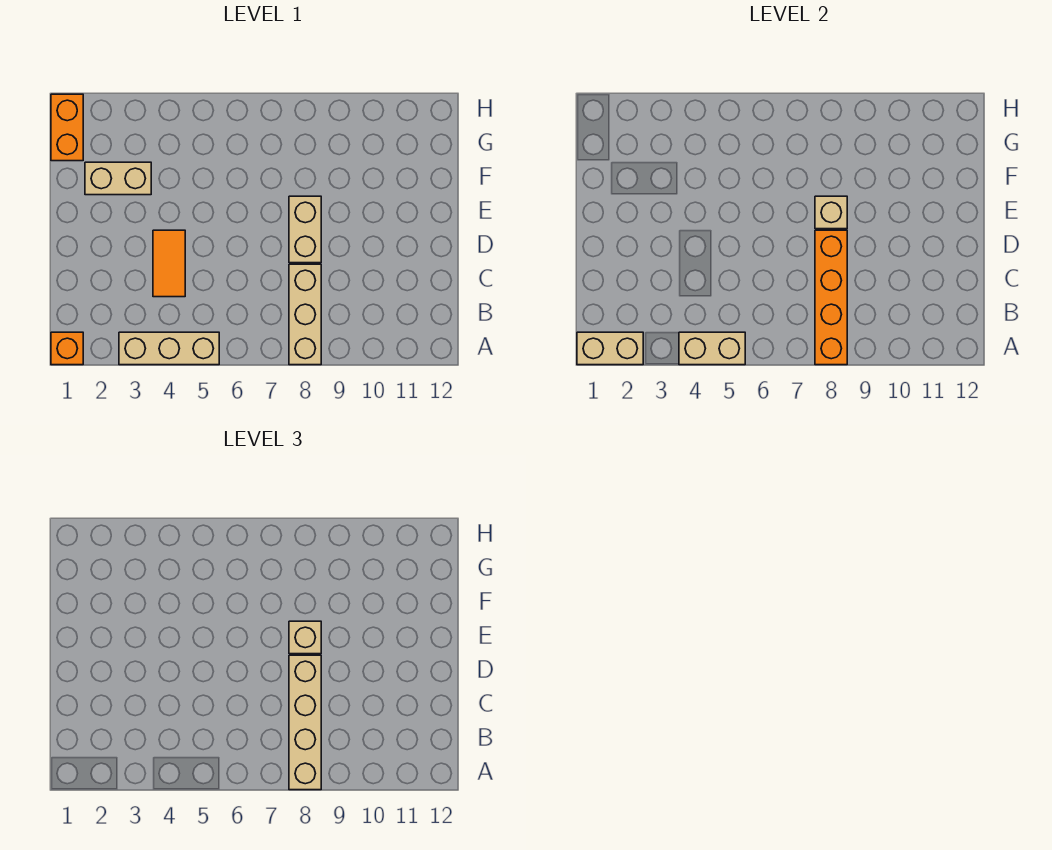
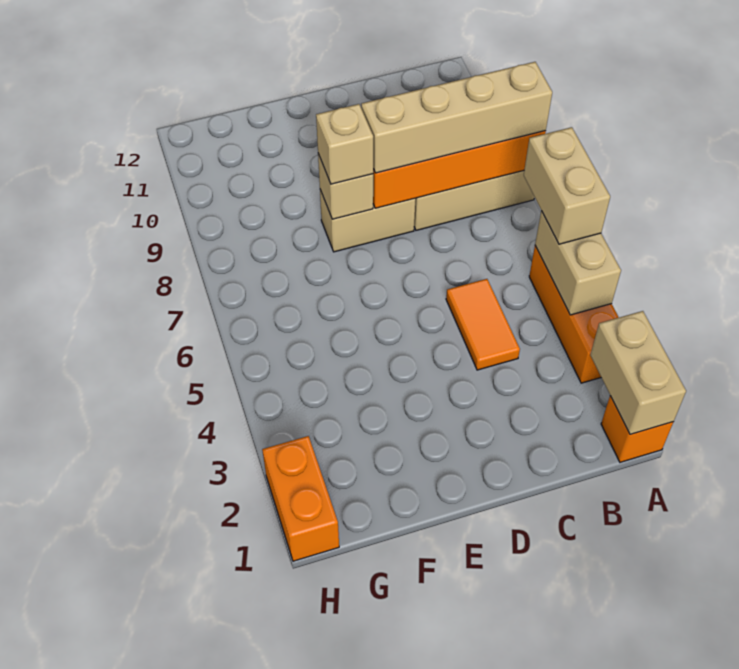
tan brick A3:A5 level 1 -> orange brick A3:A5 level 1
orange tile C4:D4 level 1 -> orange tile C4:C5 level 1
tan brick F2:F3 level 1 -> tan brick A5:A6 level 3
orange brick G1:H1 level 1 -> orange brick H1:H2 level 1

